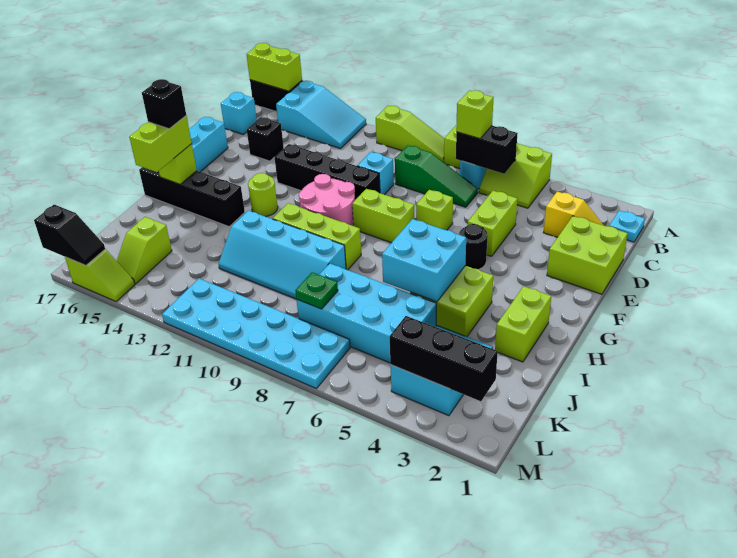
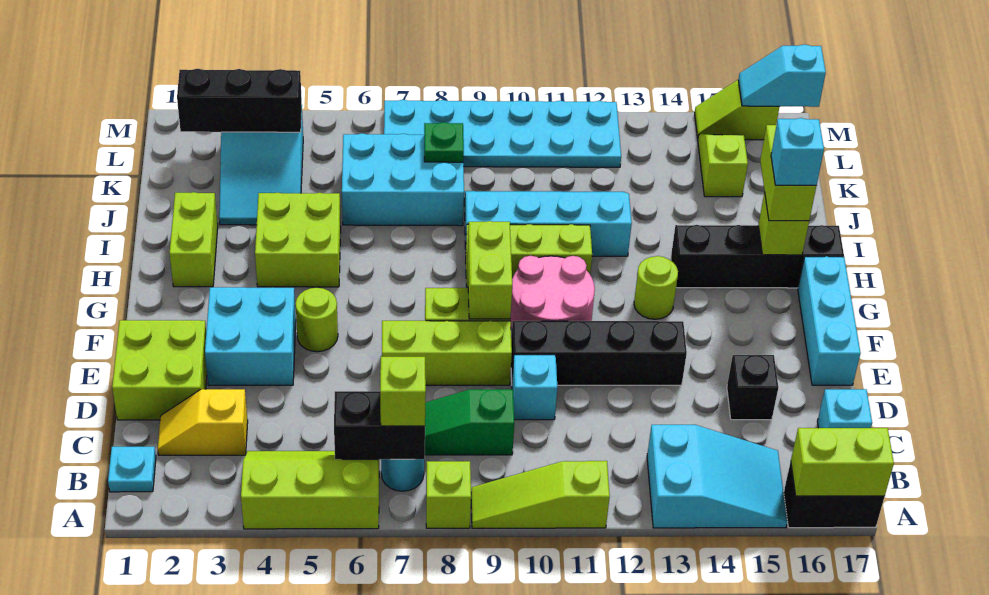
lime slope A5:B6 level 1 top A -> lime slope A4:B6 level 1 top A
cyan slope A13:B15 level 1 top 15 -> cyan slope A13:B15 level 1 top 13
lime brick D5:E5 level 1 -> lime brick F9:G9 level 2
lime brick E7 level 1 -> lime brick E7:E9 level 1
black round brick F5 level 1 -> lime round brick F5 level 1
cyan brick H5:I6 level 2 -> cyan brick E3:F4 level 1
black brick H16 level 4 -> cyan brick H16 level 4
cyan brick J5:K8 level 1 -> cyan brick J6:K8 level 1
black slope M16:M17 level 2 top 17 -> cyan slope M16:M17 level 2 top 17

